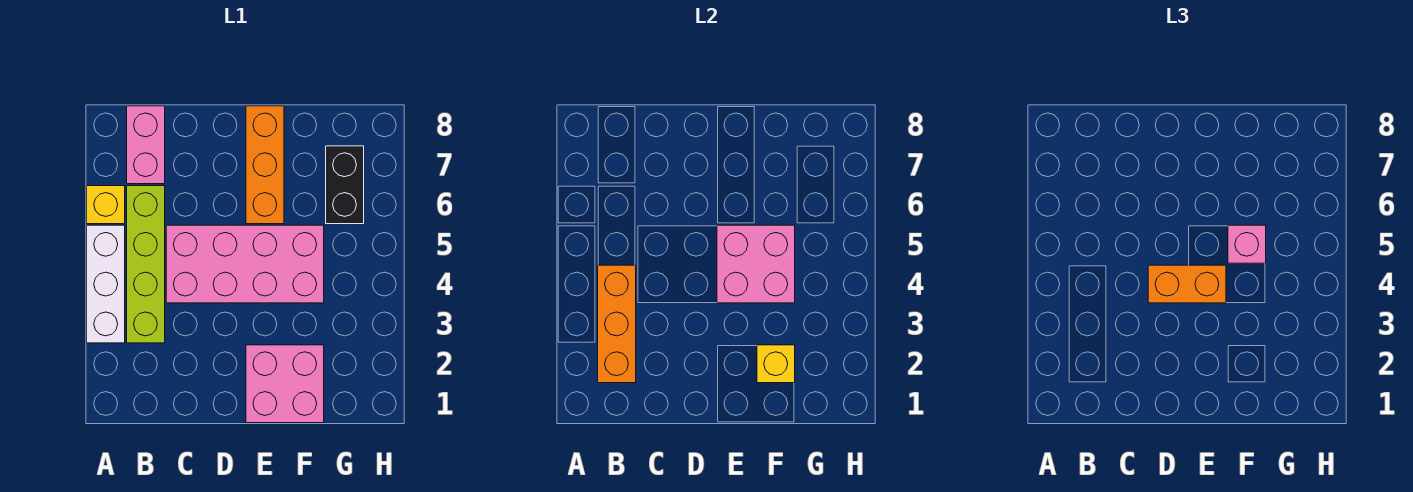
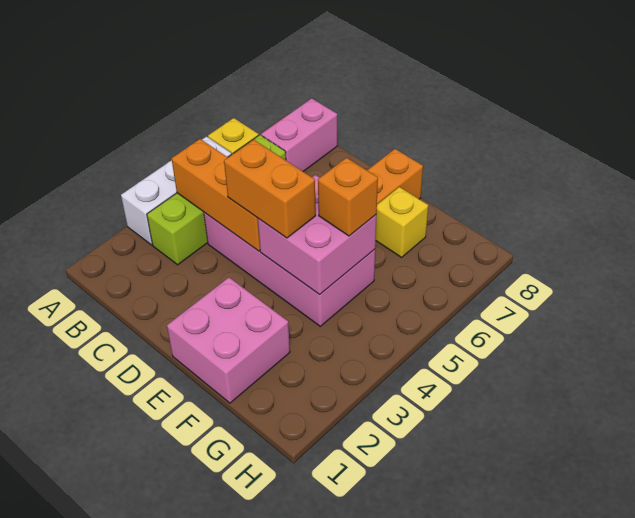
orange brick B2:B4 level 2 -> orange brick B4:D4 level 2
yellow brick F2 level 2 -> yellow brick F7 level 1
pink brick F5 level 3 -> orange brick F5 level 3
black brick G6:G7 level 1 -> none

